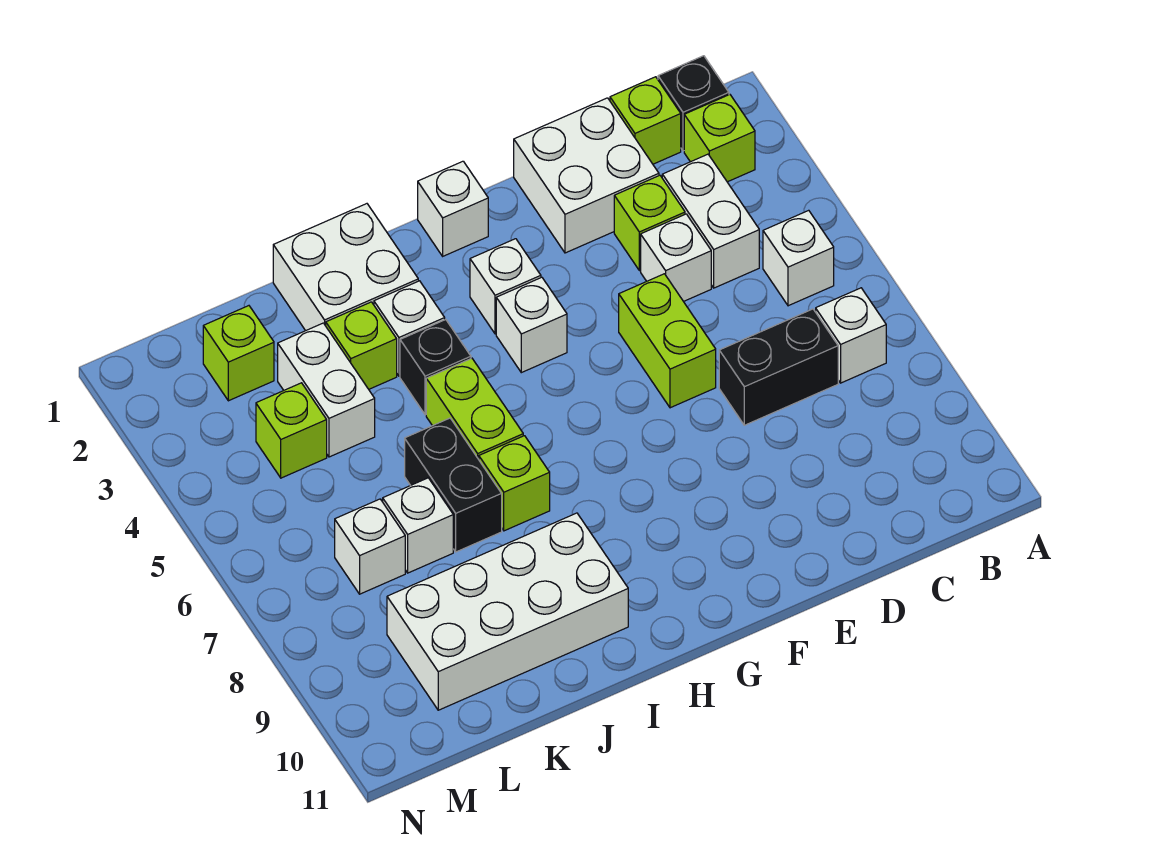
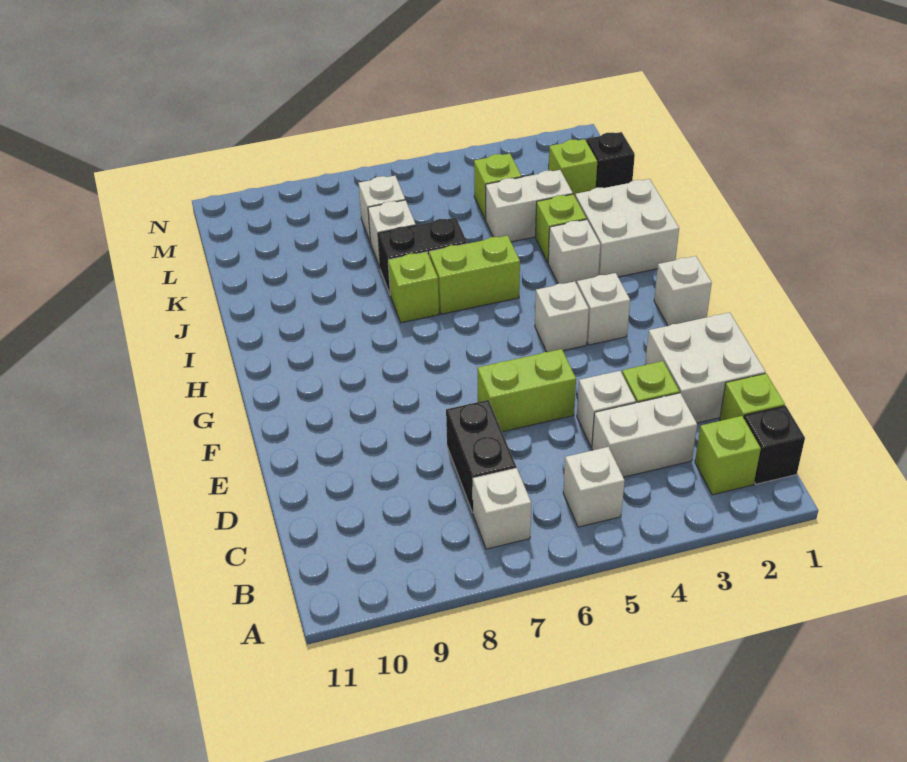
black brick I4 level 1 -> black brick L1 level 1
white brick I9:L10 level 1 -> none

